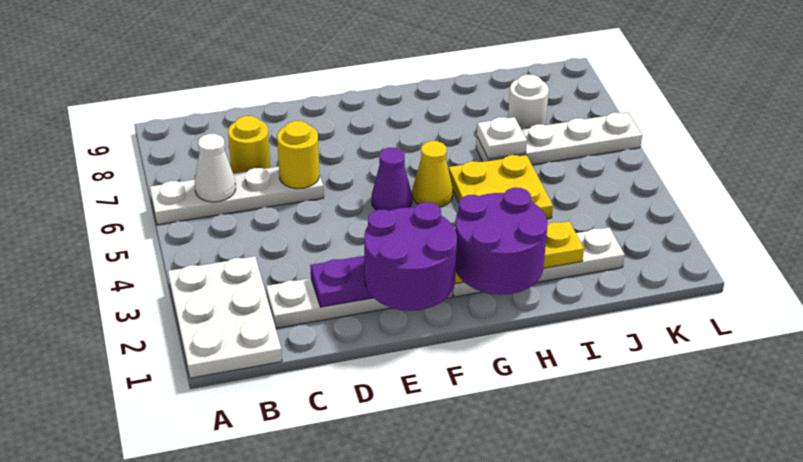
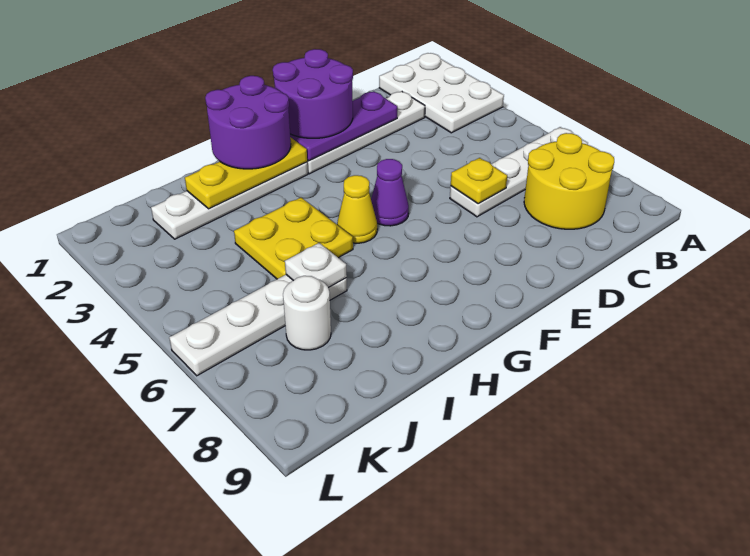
white cone B6 level 2 -> none
yellow round brick C7 level 1 -> yellow round brick B7:C8 level 1
yellow round brick D6 level 2 -> yellow plate D6 level 2

